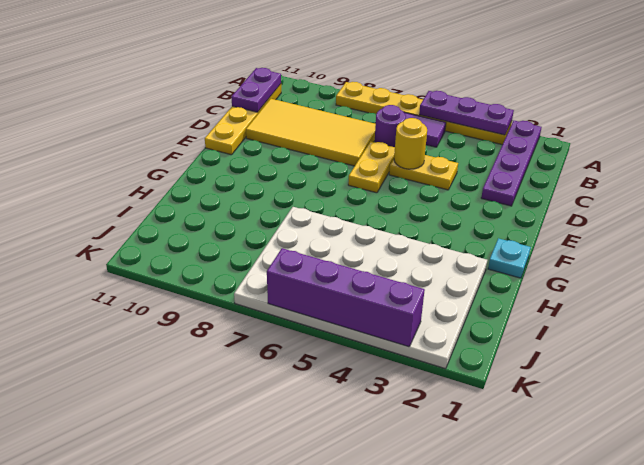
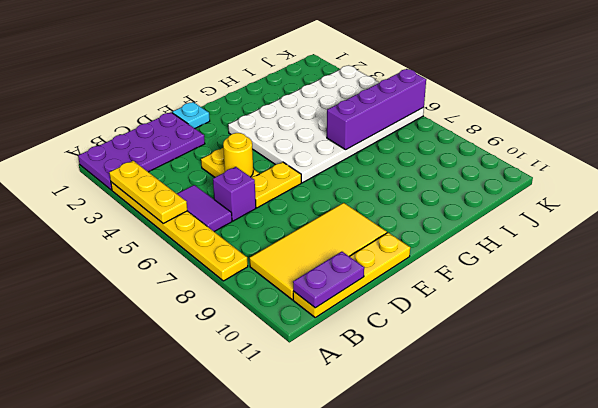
purple plate A2:D2 level 1 -> purple plate A1:D2 level 1
purple plate A3:A5 level 2 -> yellow plate A3:A5 level 2
purple round brick C6 level 1 -> purple brick C6 level 1
yellow tile C7:D10 level 1 -> yellow tile B9:E10 level 1
cyan plate G1 level 1 -> cyan plate E1 level 1
white plate H2:K7 level 1 -> white plate F3:K6 level 1
purple brick K3:K6 level 2 -> purple brick H6:K6 level 2

